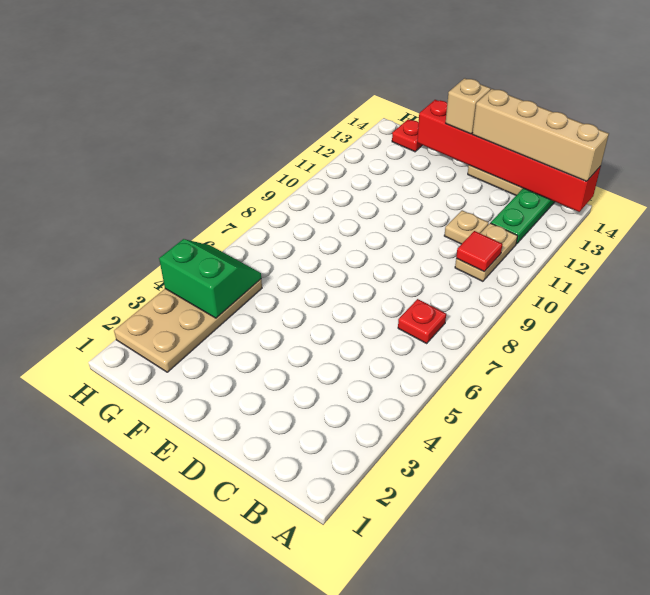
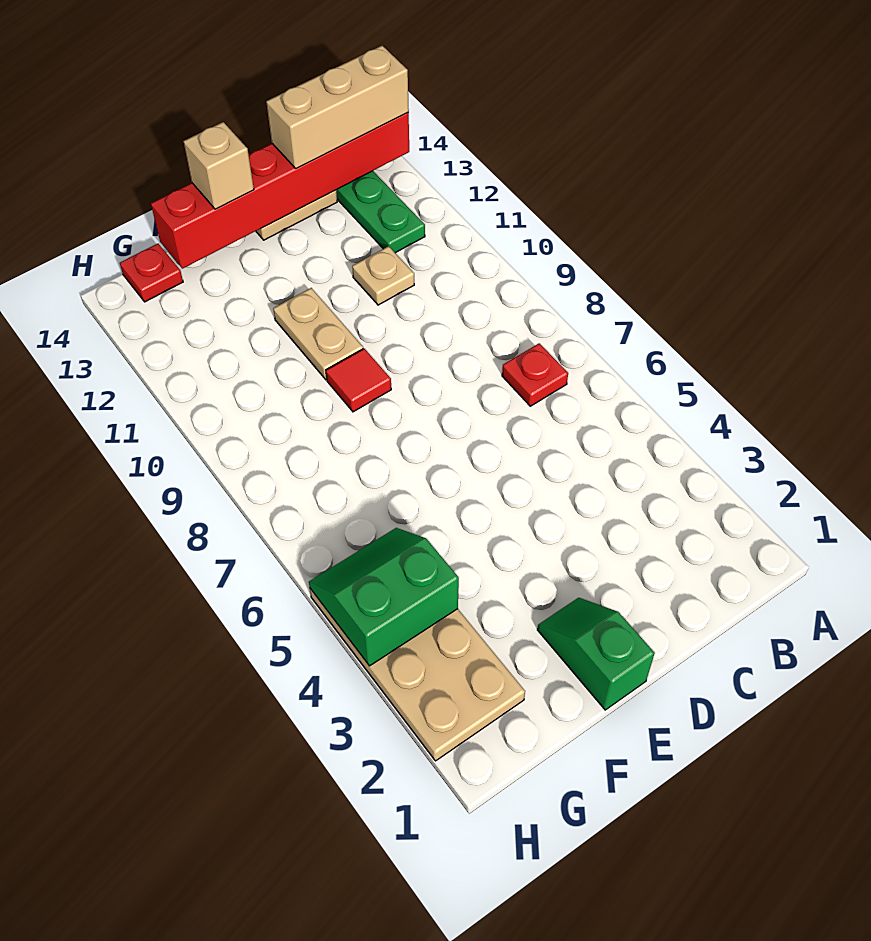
tan brick A14:D14 level 3 -> tan brick A14:C14 level 3
tan plate B10:B11 level 1 -> tan plate E10:E11 level 1
red tile B10 level 2 -> red tile E9 level 1
none -> green slope E1:E2 level 1 top 1

